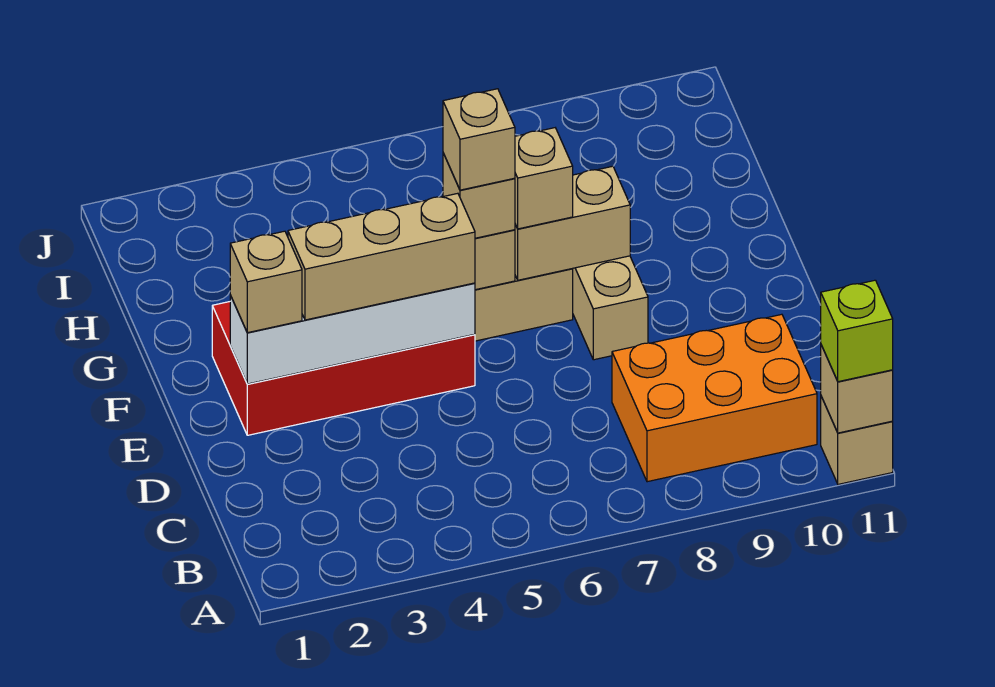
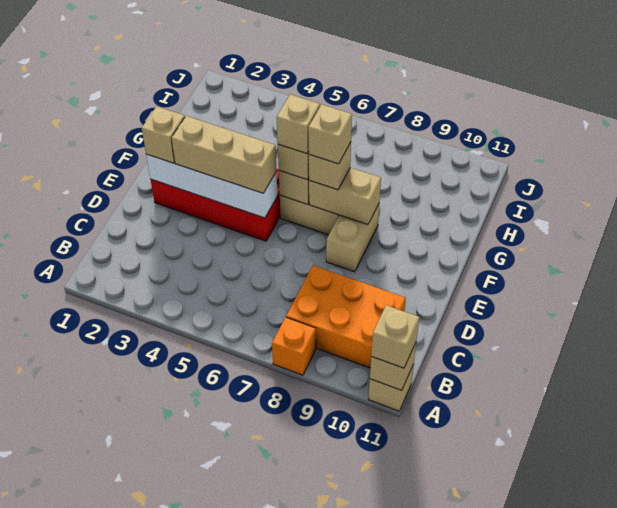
none -> orange brick A8 level 1
lime brick A11 level 3 -> tan brick A11 level 3
none -> tan brick F7 level 4

